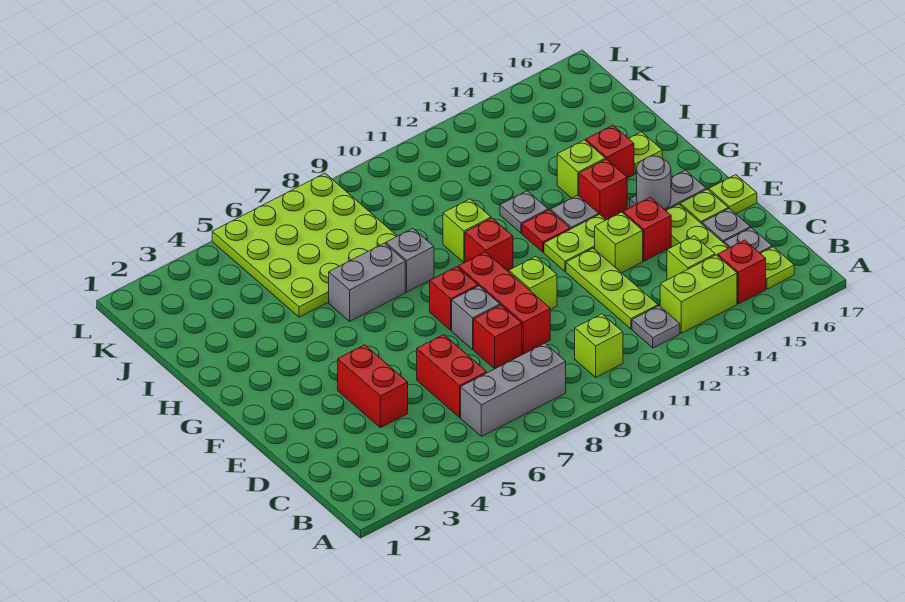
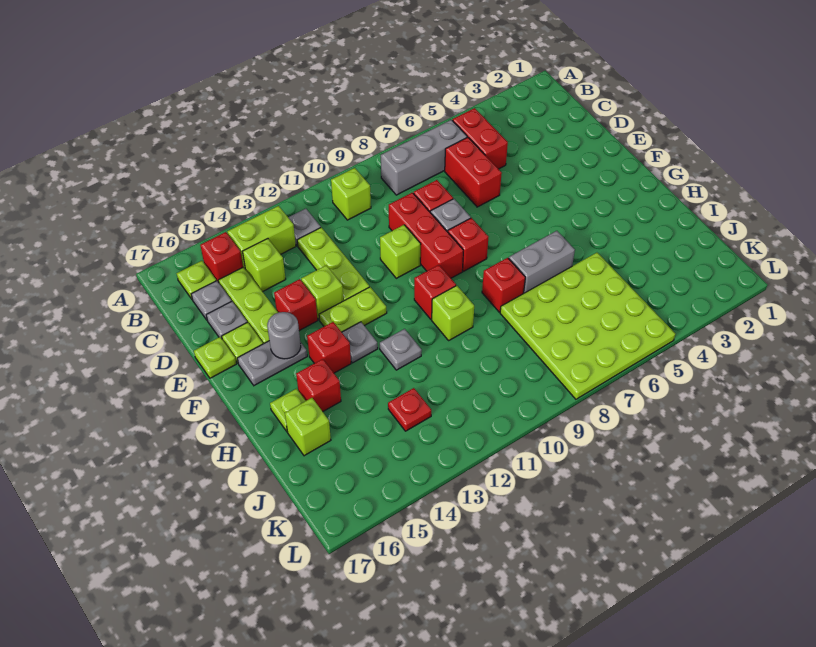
red brick D4:E4 level 1 -> red brick B5:C5 level 1
red plate G12 level 1 -> red plate J13 level 1
grey brick H8 level 1 -> red brick H8 level 1
lime brick H14 level 1 -> lime brick I16 level 1

